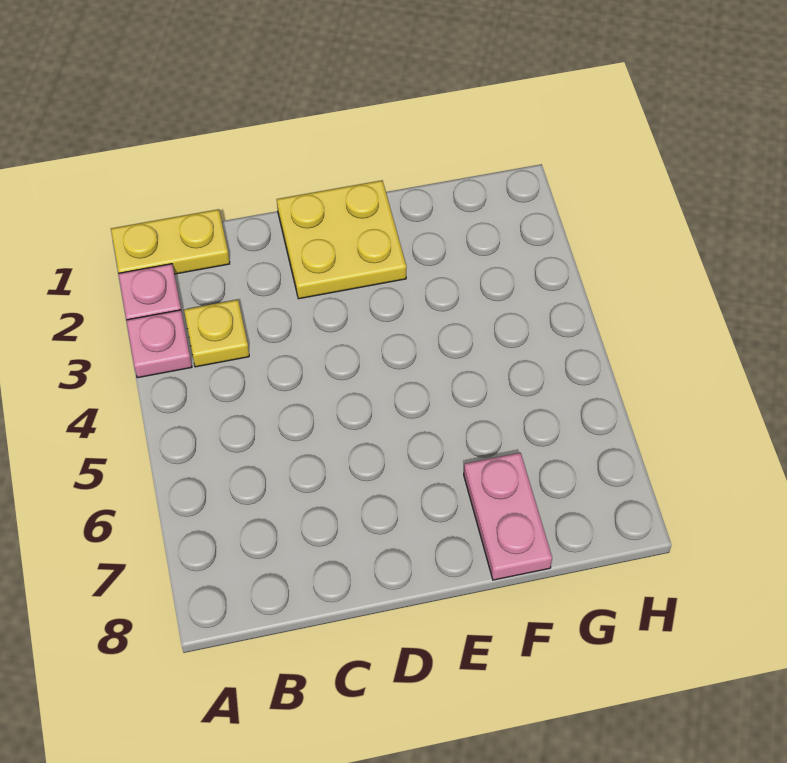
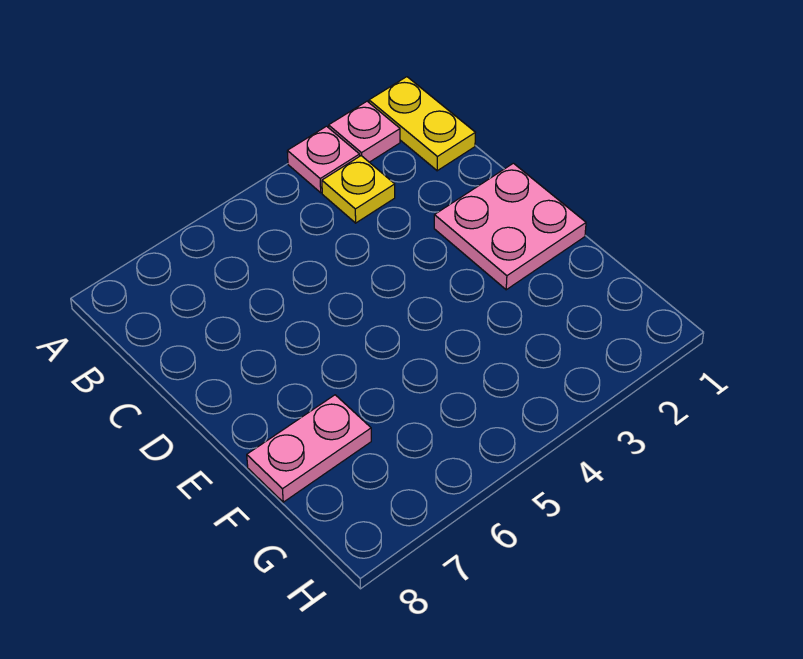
yellow plate D1:E2 level 1 -> pink plate D1:E2 level 1

